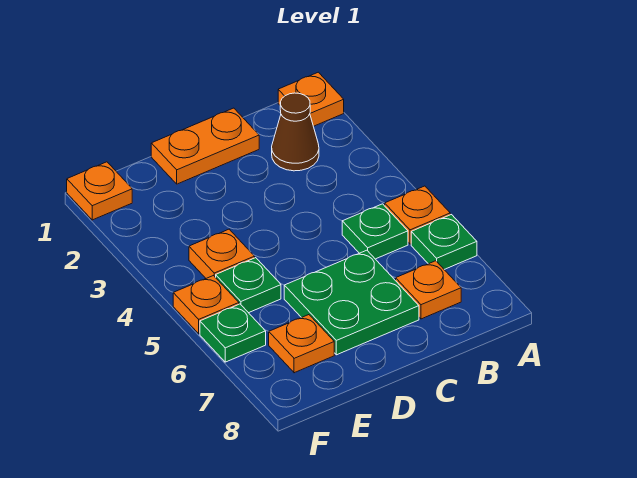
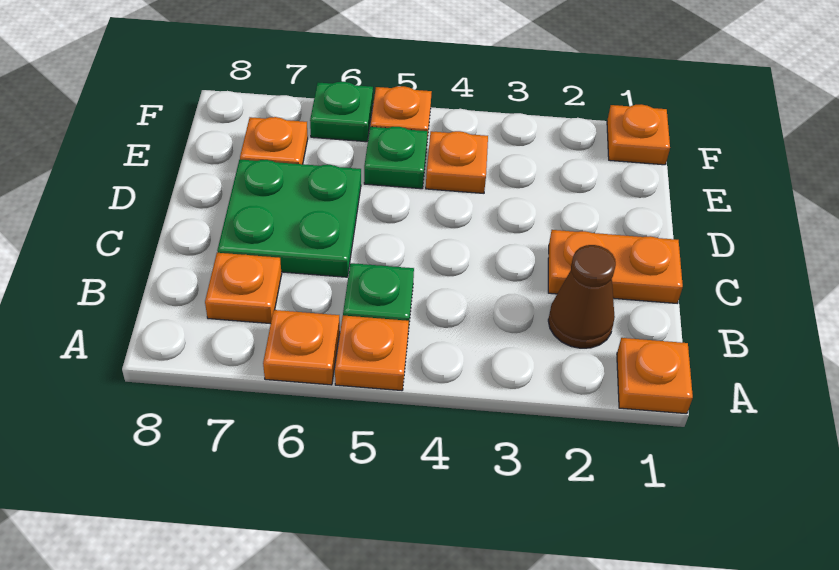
green plate A6 level 1 -> orange plate A6 level 1
orange plate C1:D1 level 1 -> orange plate C1:C2 level 1

